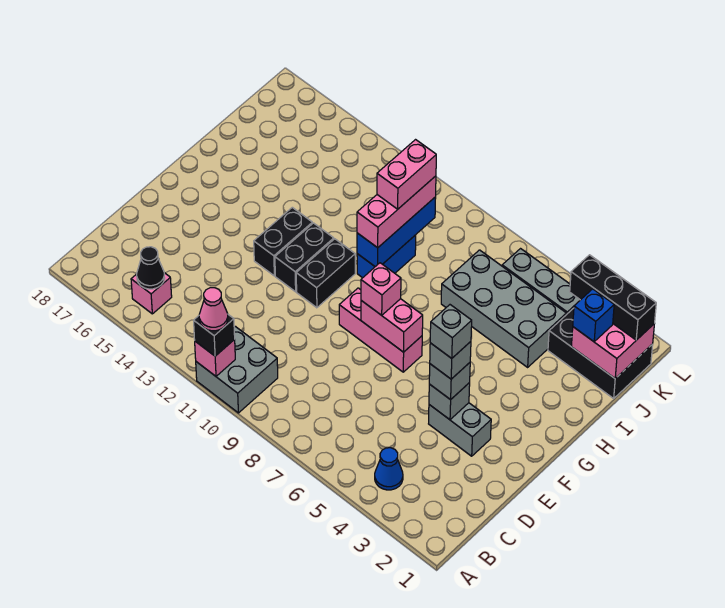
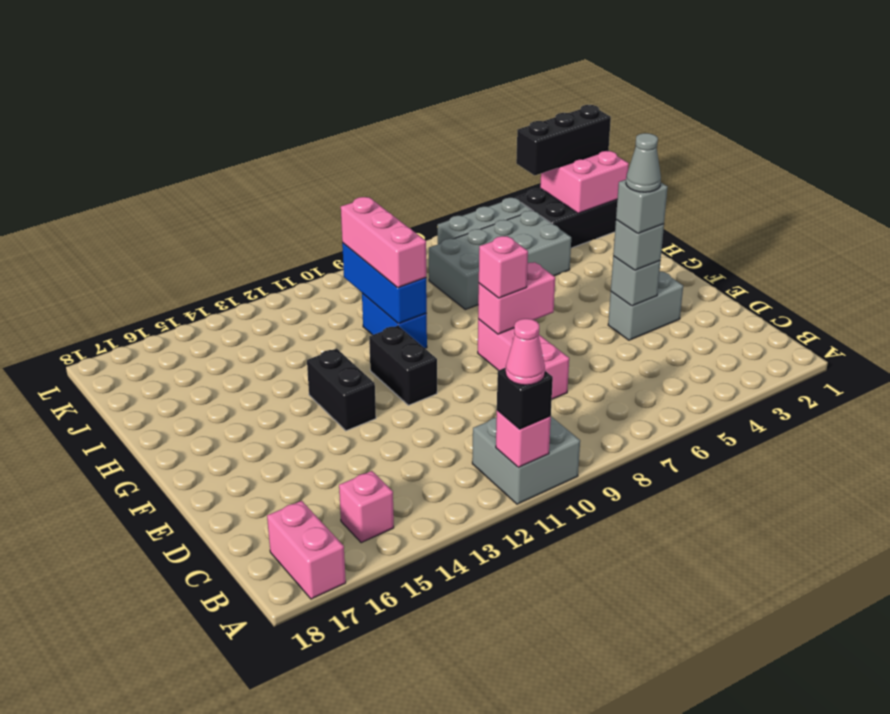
blue cone B4 level 1 -> none
black cone B15 level 2 -> none
grey brick E4 level 5 -> grey cone E4 level 5
pink brick F7:F9 level 1 -> pink brick D8:F8 level 1
black brick F12:G12 level 1 -> none
pink brick I10:J10 level 4 -> pink brick A17:B17 level 1
blue brick J2 level 3 -> none

